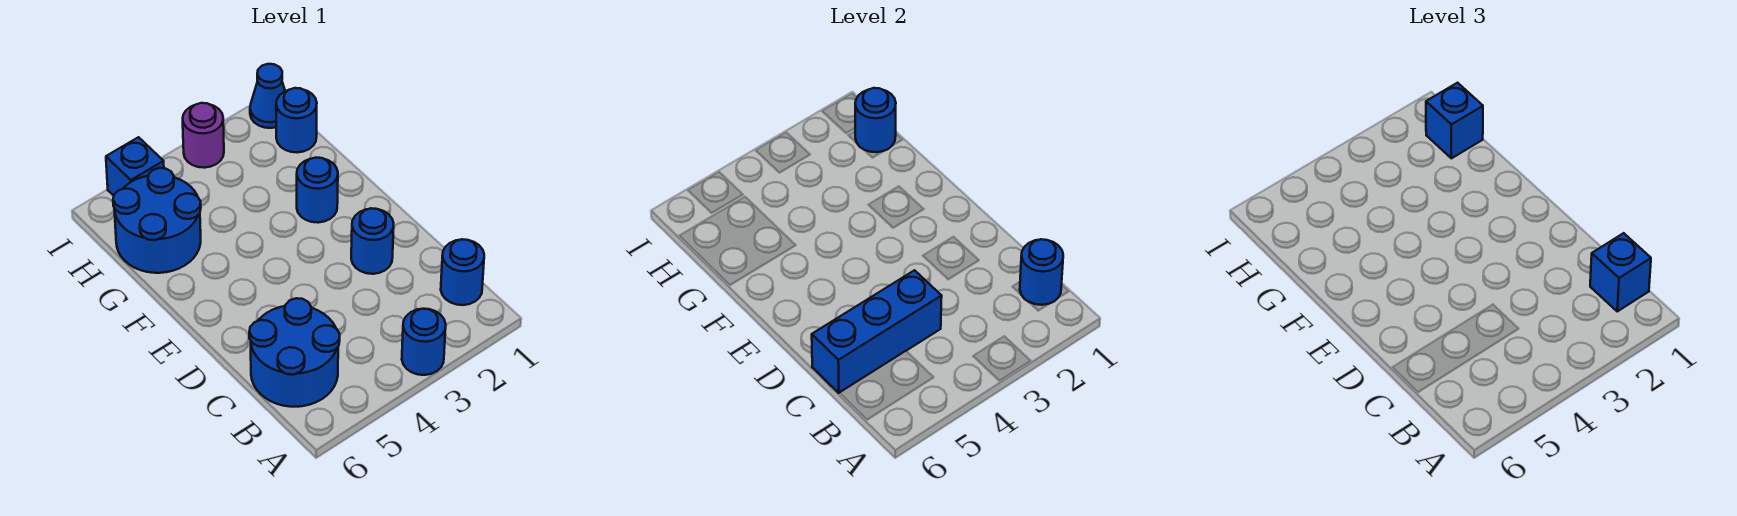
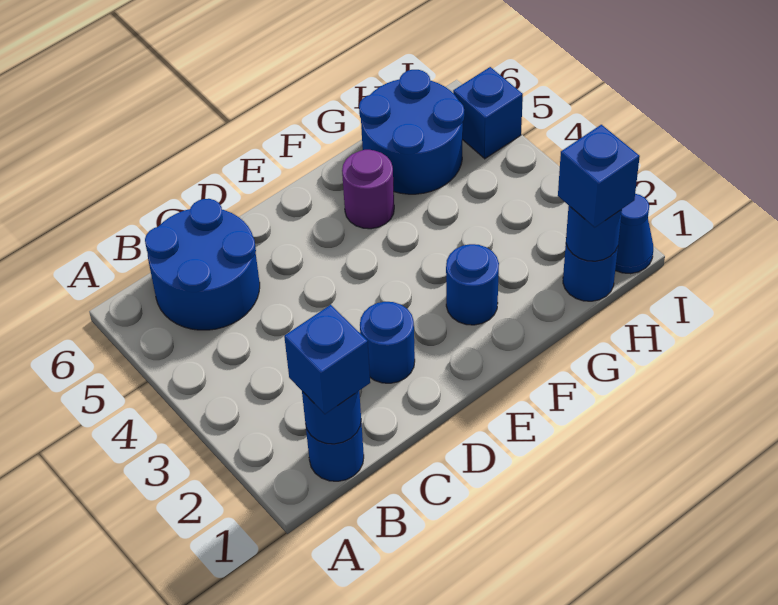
blue round brick A3 level 1 -> none
blue brick C4:C6 level 2 -> none
purple round brick I3 level 1 -> purple round brick F5 level 1

